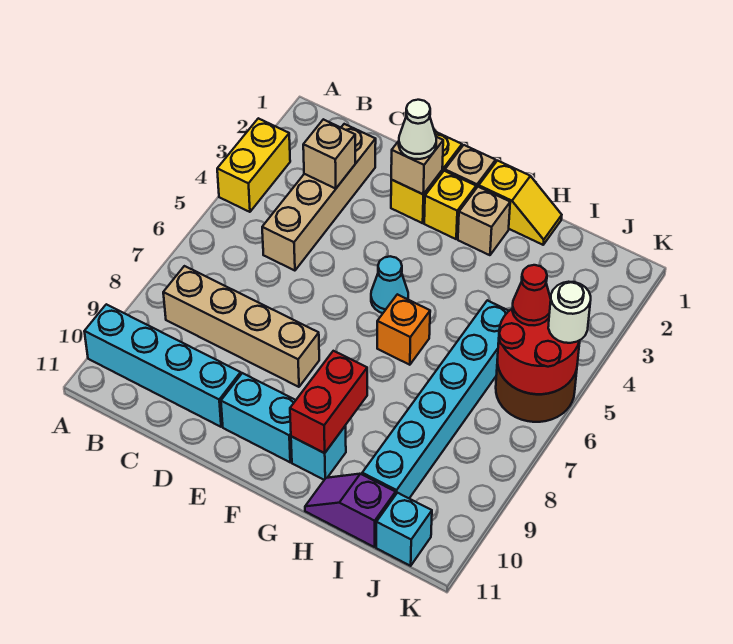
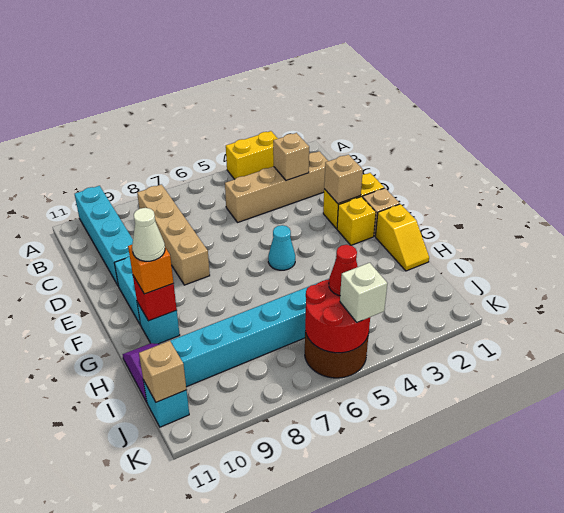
white cone E2 level 3 -> white cone G10 level 4
tan brick G2 level 1 -> tan brick J11 level 2
orange brick G6 level 1 -> orange brick G10 level 3
red brick G9:G10 level 2 -> red brick G10 level 2
white round brick K5 level 3 -> white brick K5 level 3

